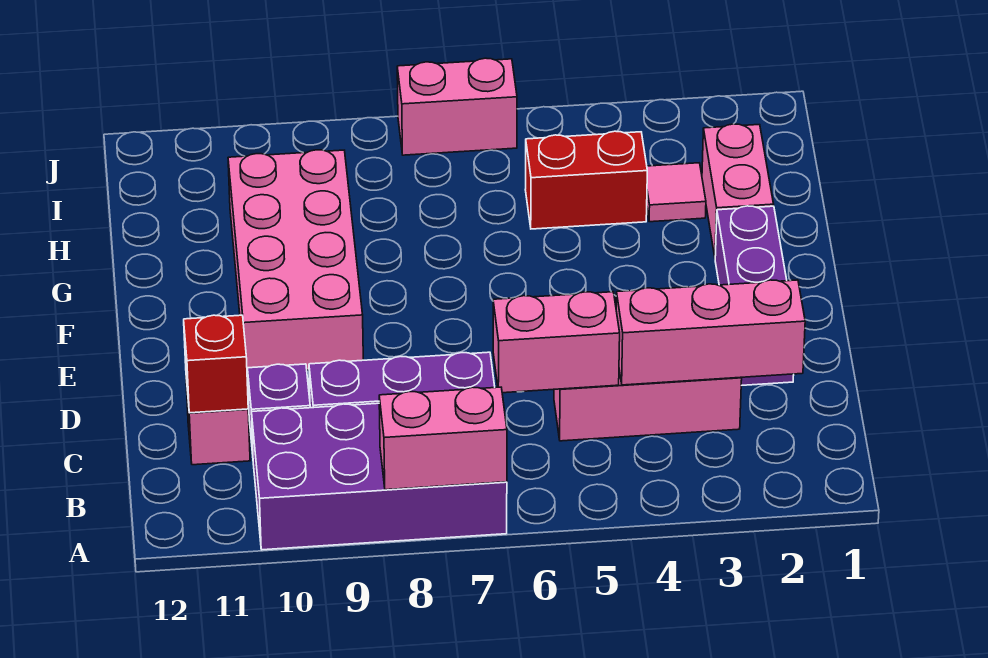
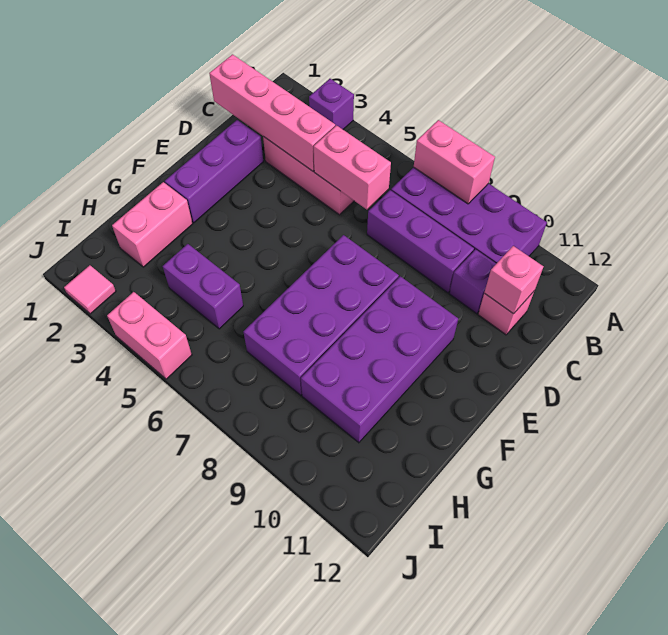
none -> purple brick A3 level 1
pink brick C2:C4 level 2 -> pink brick C1:C4 level 2
red brick C11 level 2 -> pink brick C11 level 2
none -> purple brick E7:H8 level 1
pink brick E9:H10 level 1 -> purple brick E9:H10 level 1
pink tile H3 level 1 -> pink tile J2 level 1
red brick H4:H5 level 1 -> purple brick H4:H5 level 1
pink brick J6:J7 level 1 -> pink brick J4:J5 level 1

